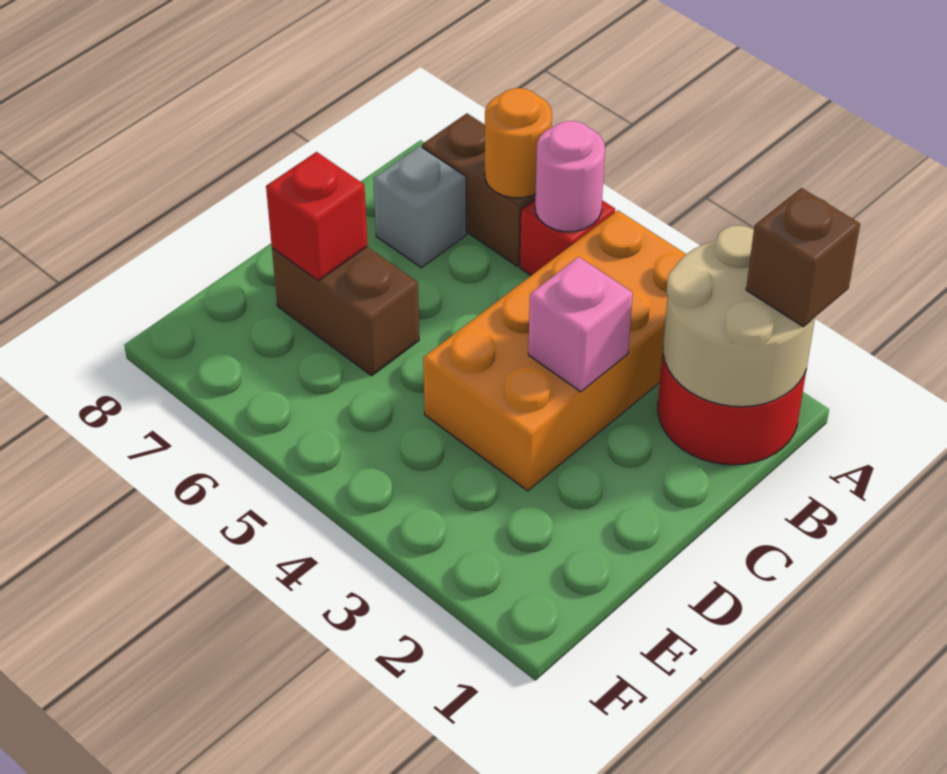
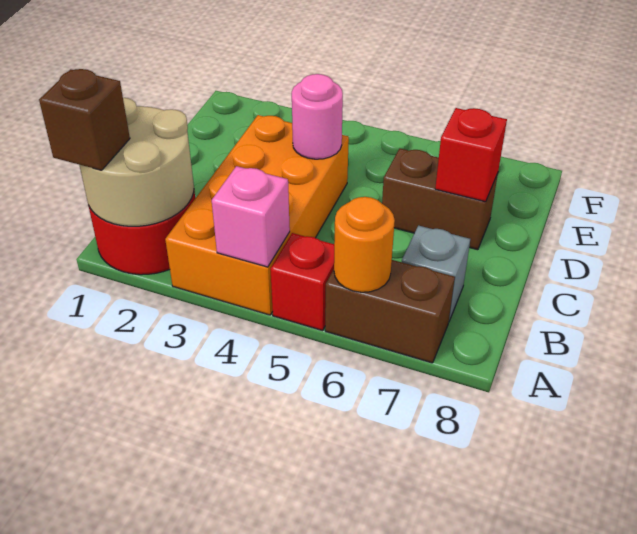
pink round brick A5 level 2 -> pink round brick D4 level 2
pink brick C3 level 2 -> pink brick A4 level 2

